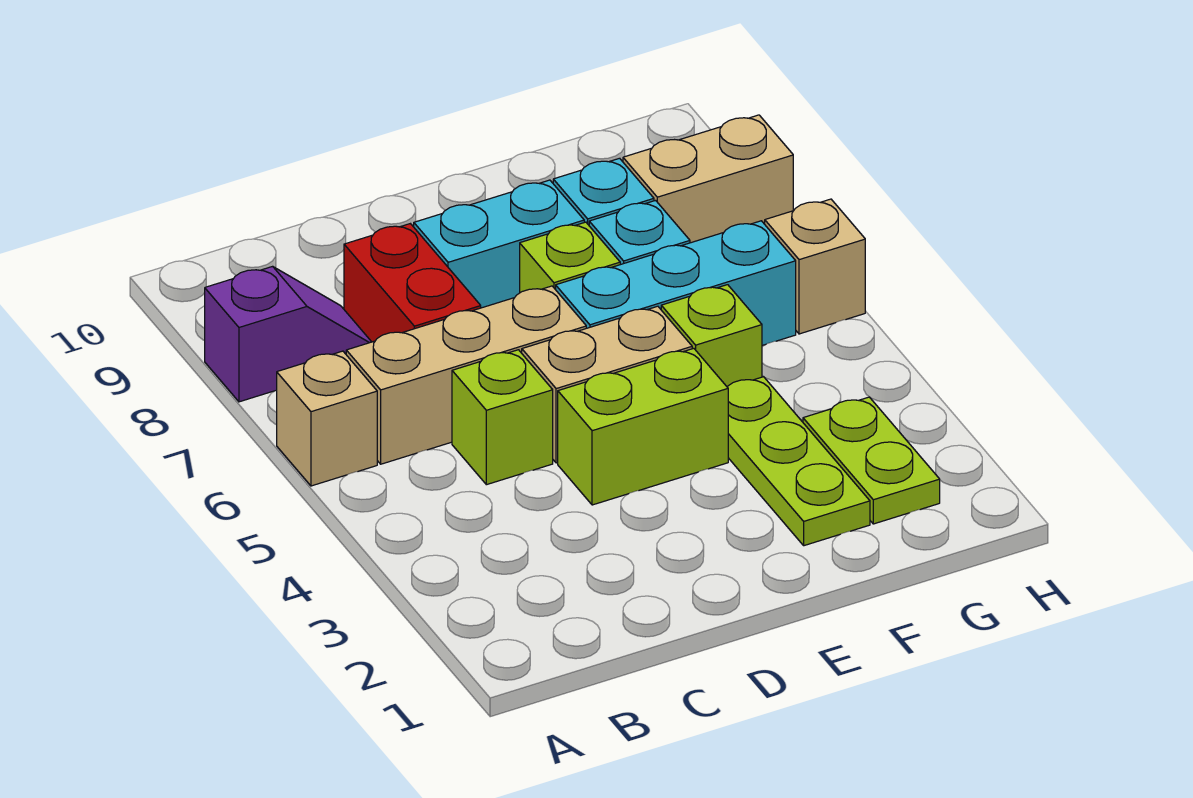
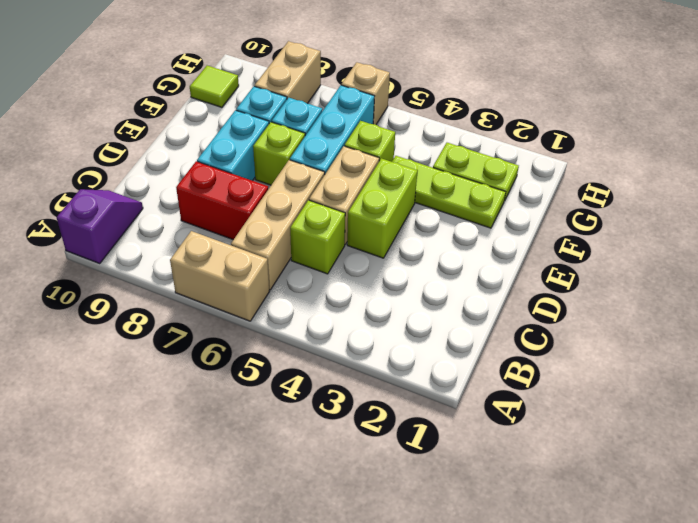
tan brick A6 level 1 -> tan brick A6:A7 level 1
purple slope A8:B8 level 1 top A -> purple slope A10:B10 level 1 top A
none -> lime tile G10 level 1

